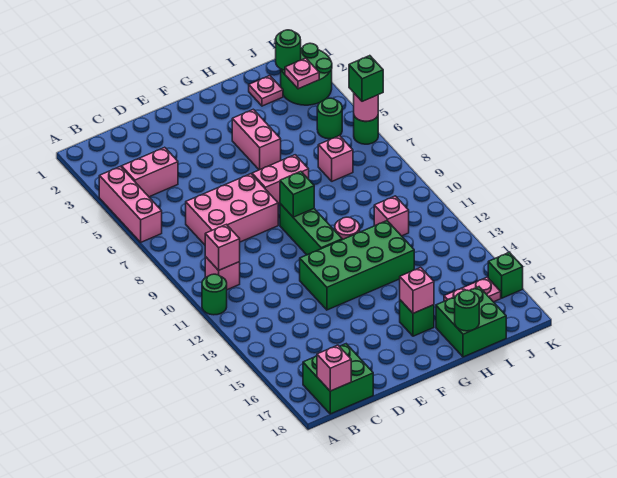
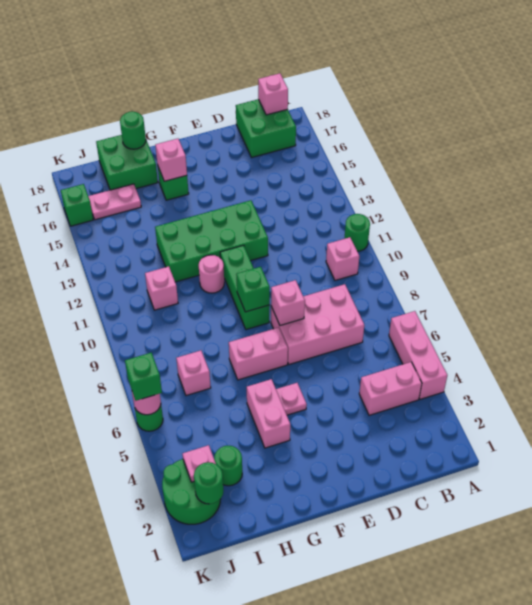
pink brick B10 level 2 -> pink brick E8 level 2
pink plate I2 level 1 -> pink plate F5 level 1
green round brick J5 level 1 -> green round brick I3 level 1

